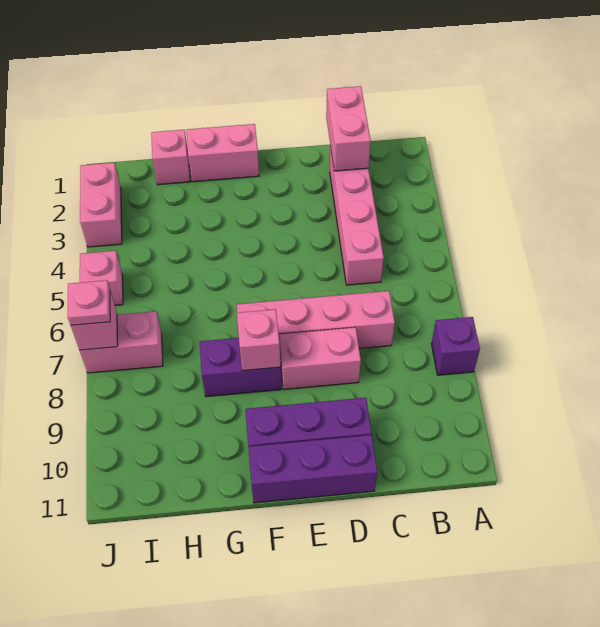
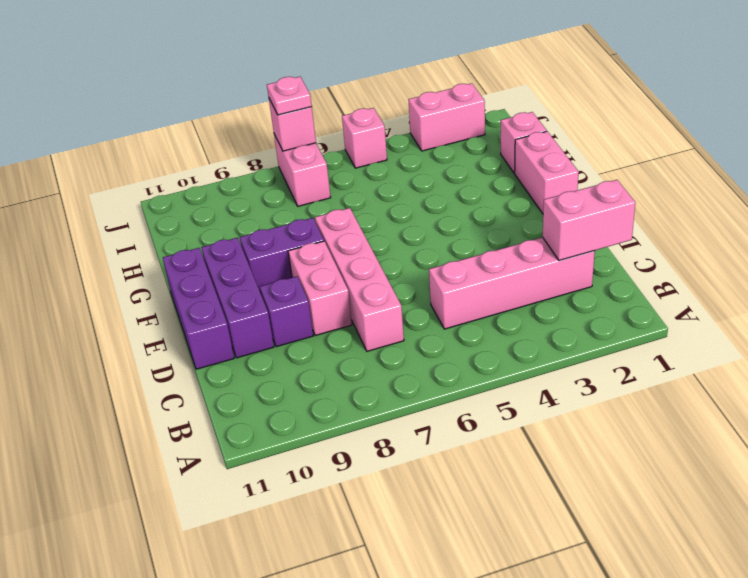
purple brick A8 level 1 -> purple brick D9 level 1
purple brick F8:G8 level 1 -> purple brick F8:F9 level 1
pink brick F8 level 2 -> none

